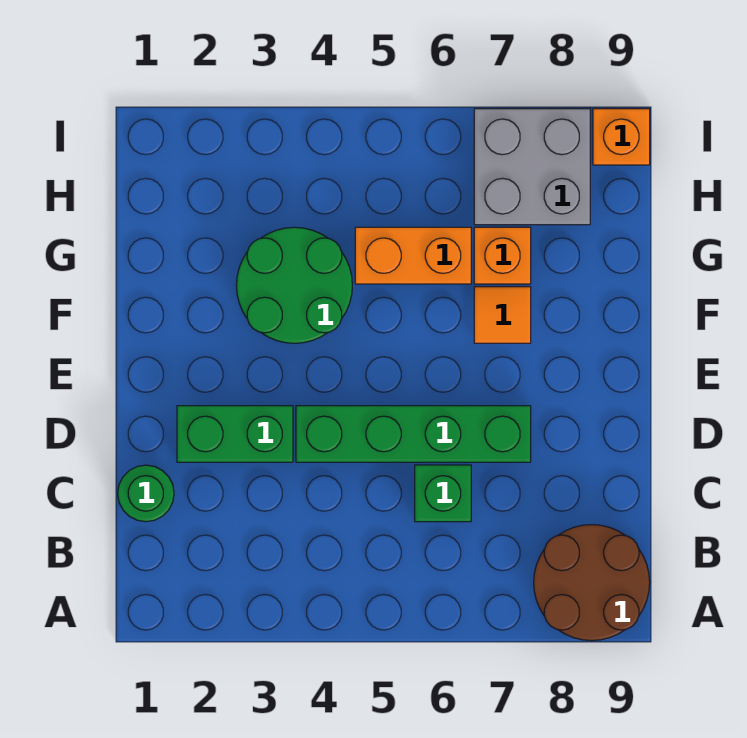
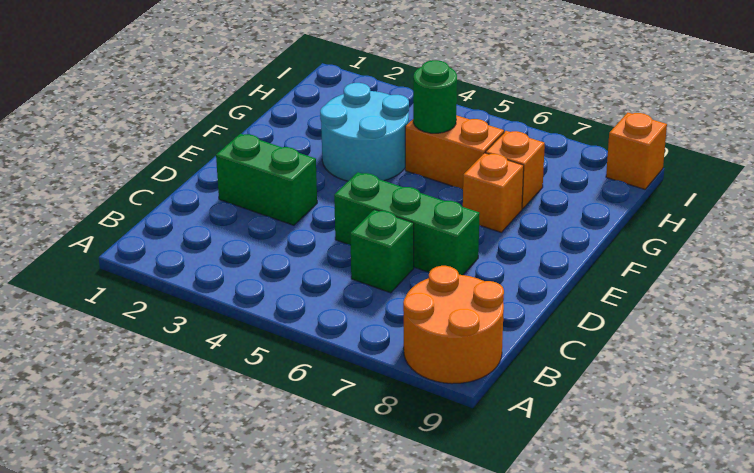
brown round brick A8:B9 level 1 -> orange round brick A8:B9 level 1
green round brick C1 level 1 -> green round brick G5 level 2
green brick D4:D7 level 1 -> green brick D5:D7 level 1
green round brick F3:G4 level 1 -> cyan round brick F3:G4 level 1
orange tile F7 level 1 -> orange brick F7 level 1
grey brick H7:I8 level 1 -> none

